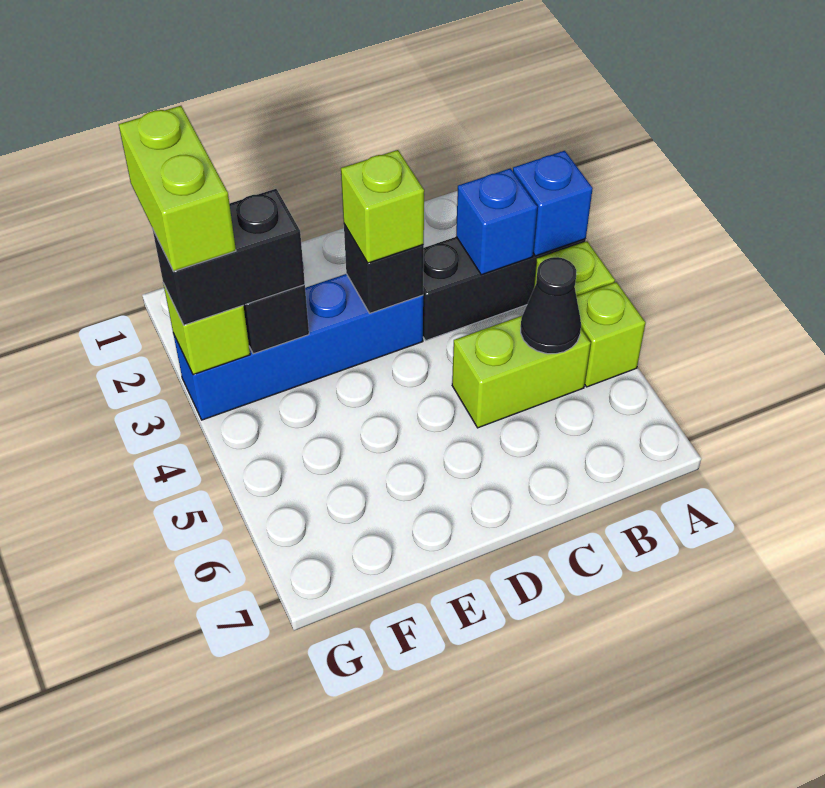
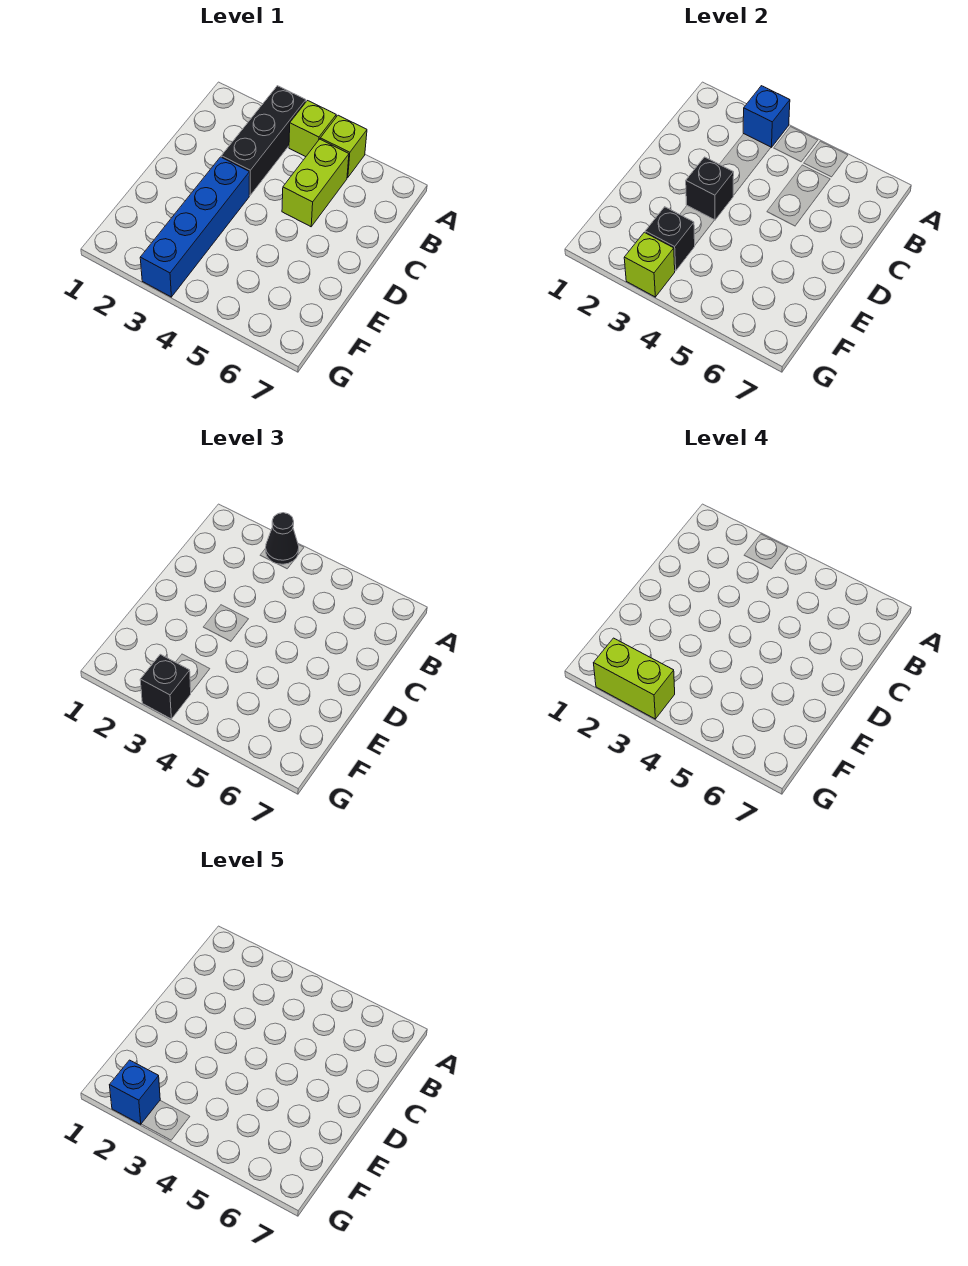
blue brick B3 level 2 -> blue brick G2 level 5
black cone B5 level 2 -> black cone A3 level 3
lime brick D3 level 3 -> none
black brick F3:G3 level 3 -> black brick G3 level 3

